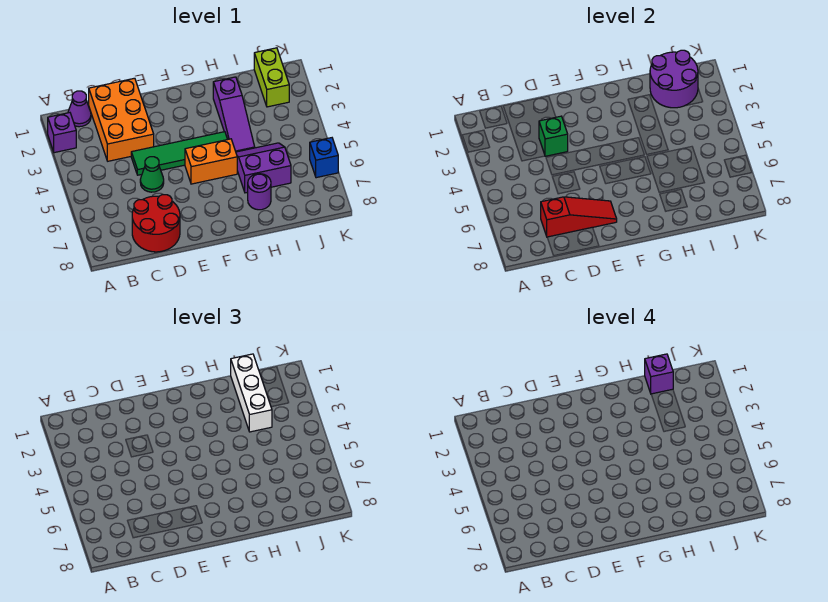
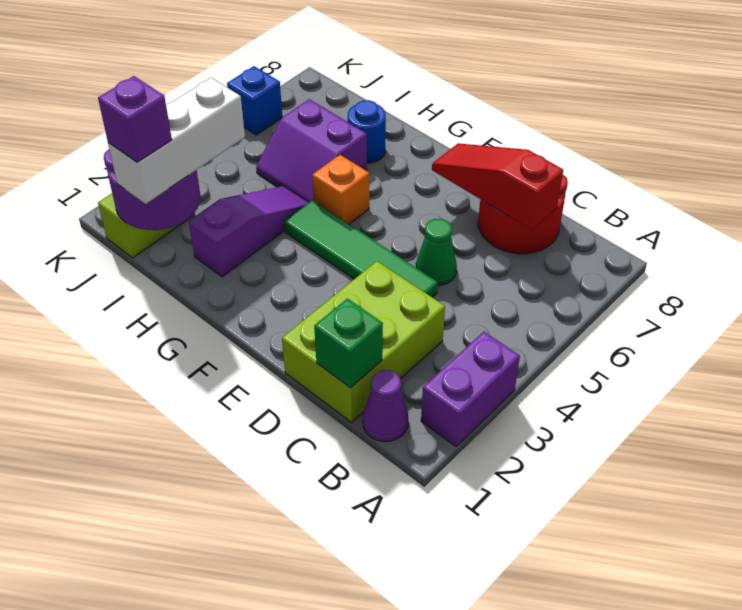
purple brick A2 level 1 -> purple brick A2:A3 level 1
orange brick C1:D3 level 1 -> lime brick C1:D3 level 1
green brick D3 level 2 -> green brick C1 level 2
orange brick F5:G5 level 1 -> orange brick G5 level 1
purple round brick H7 level 1 -> blue round brick H7 level 1

